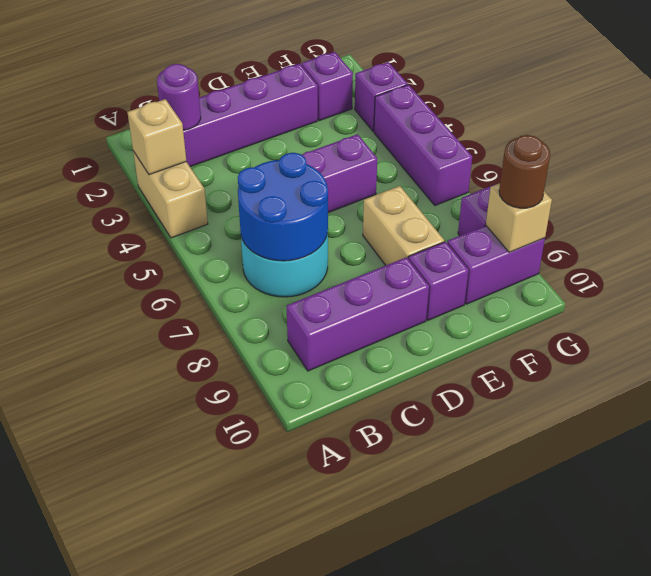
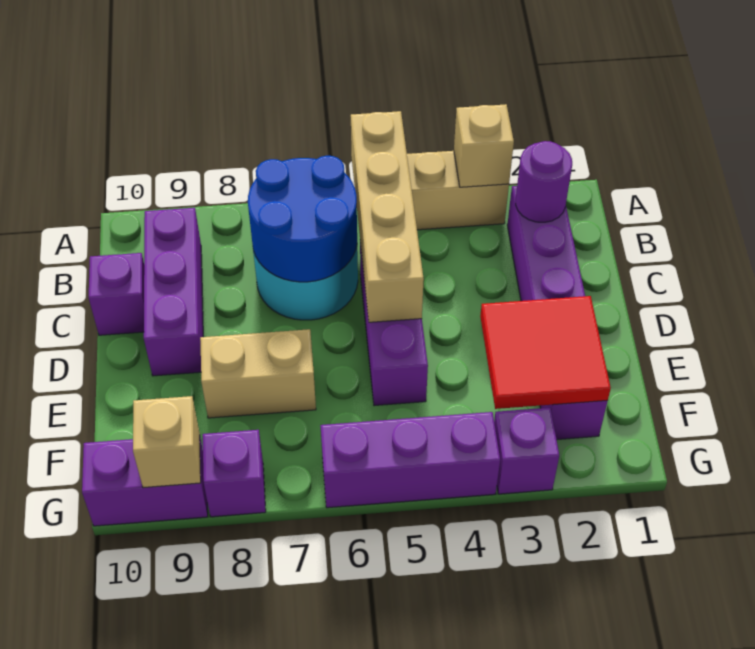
none -> tan brick A5:D5 level 2
none -> red tile E2:F3 level 2
purple brick E9 level 1 -> purple brick C10 level 1
purple brick F9:G9 level 1 -> purple brick G9:G10 level 1
brown round brick G9 level 3 -> none

